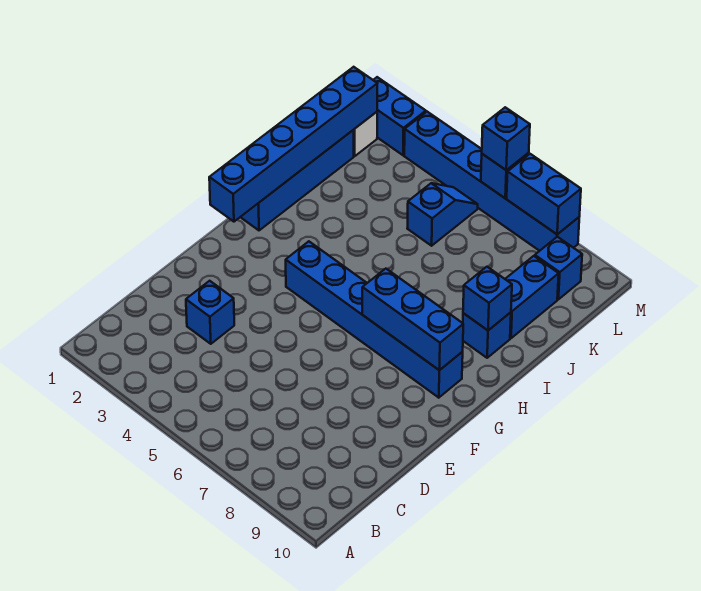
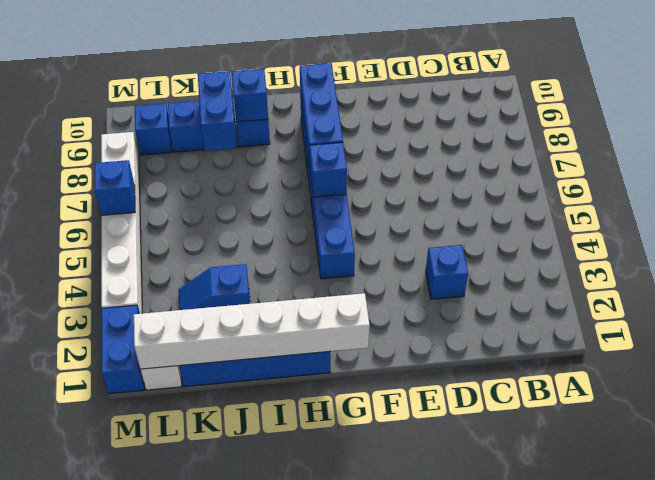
blue brick G1:L1 level 2 -> white brick G1:L1 level 2
blue slope K5:L5 level 1 top K -> blue slope J3:K3 level 1 top J
blue brick M3:M8 level 1 -> white brick M3:M8 level 1
blue brick M6 level 3 -> blue brick G6 level 2
blue brick M7:M8 level 2 -> blue brick J8:J9 level 2

